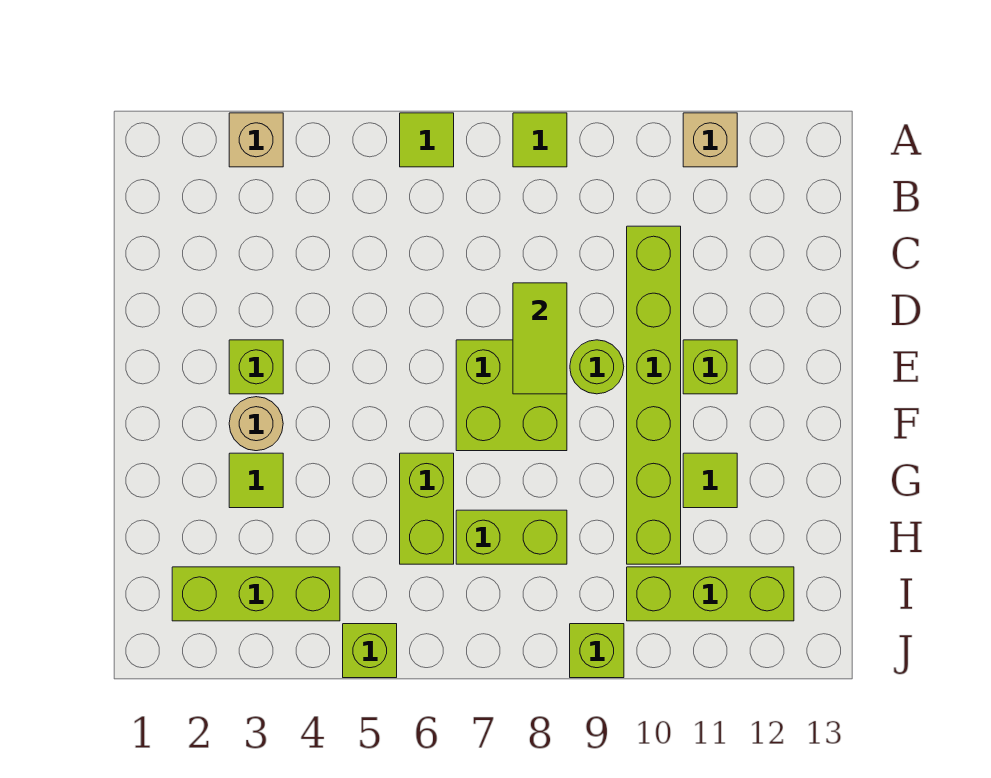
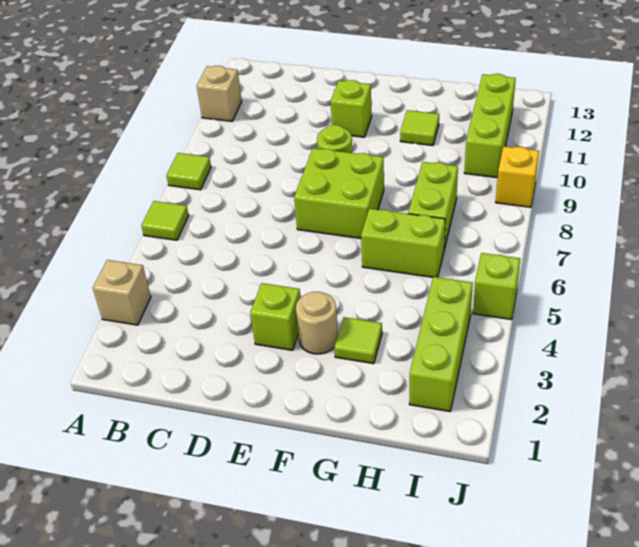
lime brick C10:H10 level 1 -> none
lime tile D8:E8 level 2 -> none
lime brick J9 level 1 -> yellow brick J9 level 1

